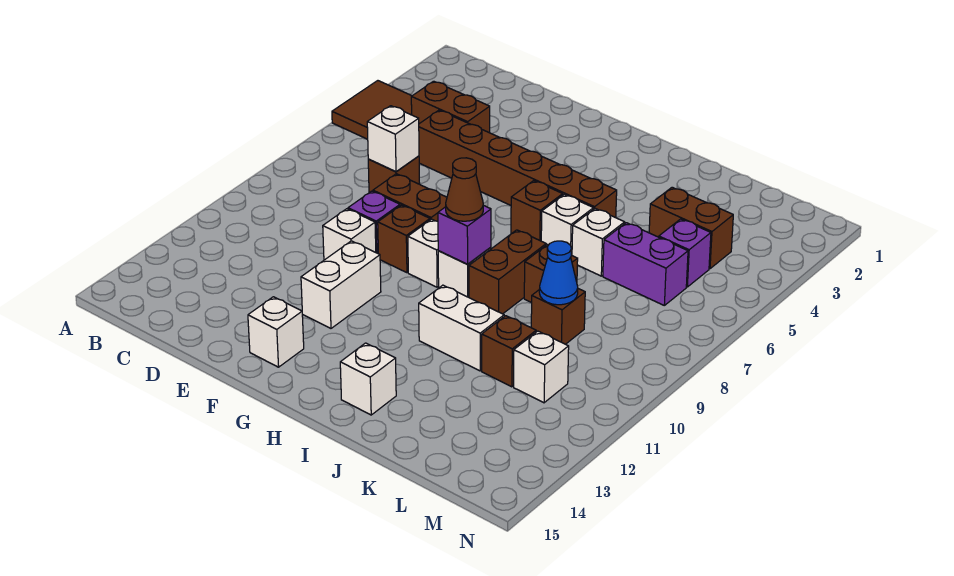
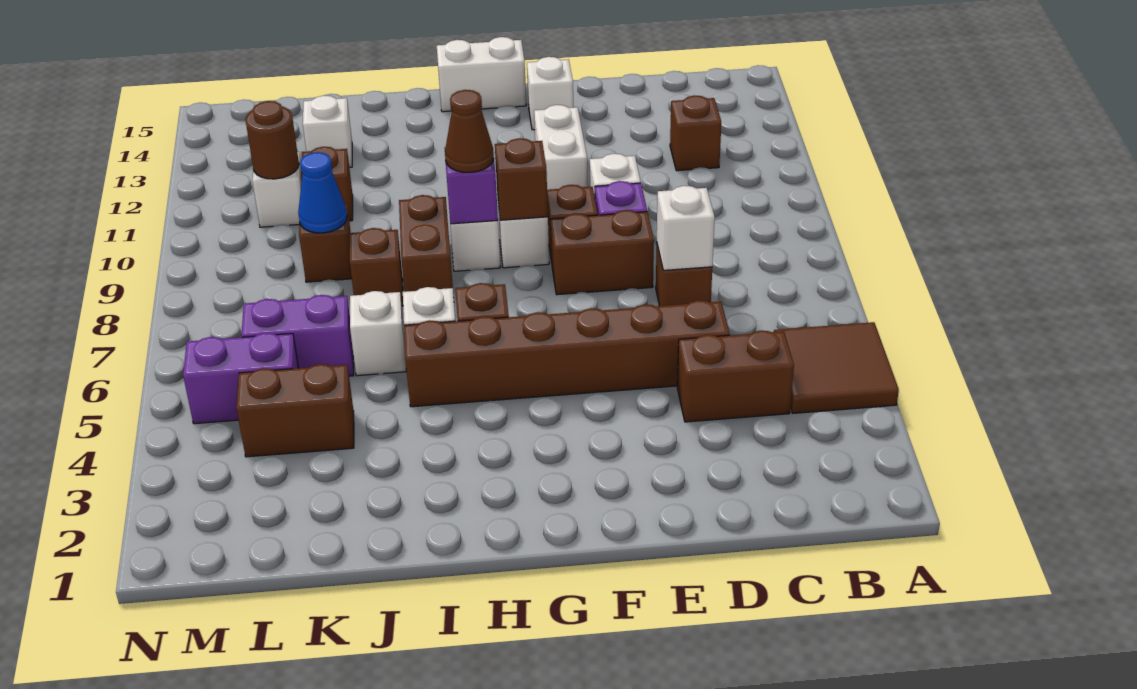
none -> brown brick C12 level 1
none -> brown brick G9 level 2
white brick I11:J11 level 1 -> white brick G15:H15 level 1
white brick I14 level 1 -> white brick K13 level 1
purple brick L5 level 1 -> purple brick L5:M5 level 1
none -> brown round brick L11 level 2

